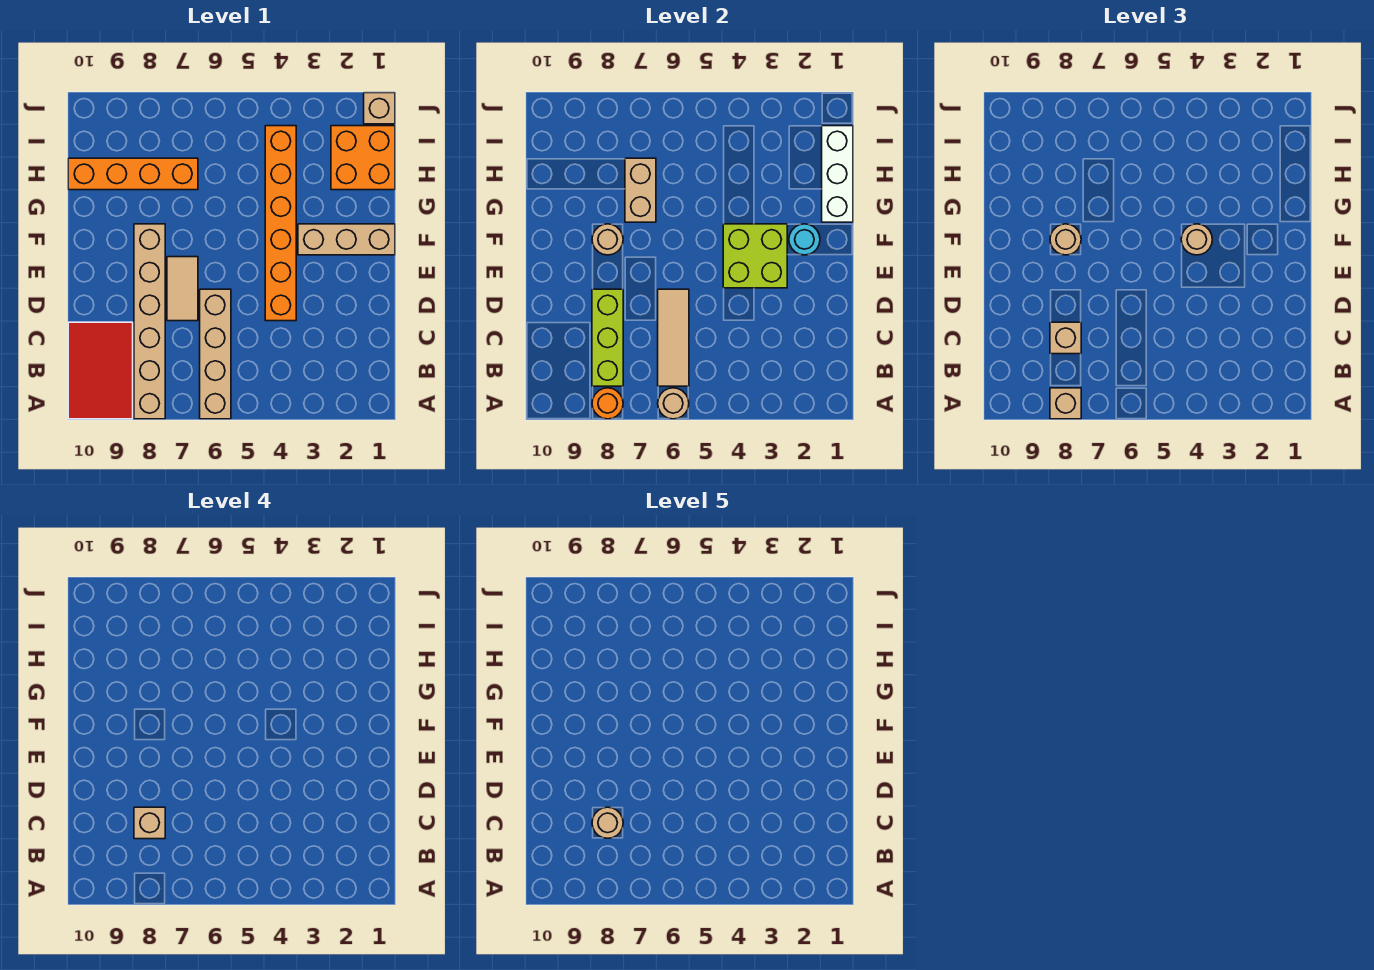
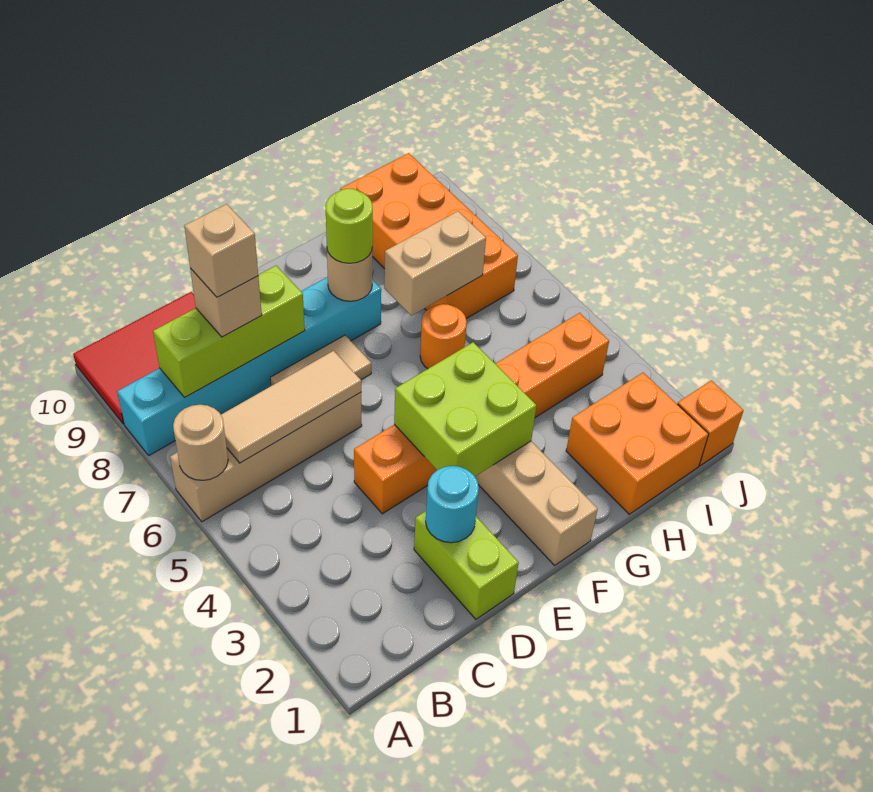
tan brick A8:F8 level 1 -> cyan brick A8:F8 level 1
orange round brick A8 level 2 -> orange round brick G6 level 1
tan brick A8 level 3 -> none
tan round brick C8 level 5 -> none
none -> lime brick D1:D2 level 1
cyan round brick F2 level 2 -> cyan round brick D2 level 2
tan round brick F4 level 3 -> none
tan round brick F8 level 3 -> lime round brick F8 level 3
white brick G1:I1 level 2 -> none
orange brick H7:H10 level 1 -> orange brick H7:I10 level 1
tan brick J1 level 1 -> orange brick J1 level 1

